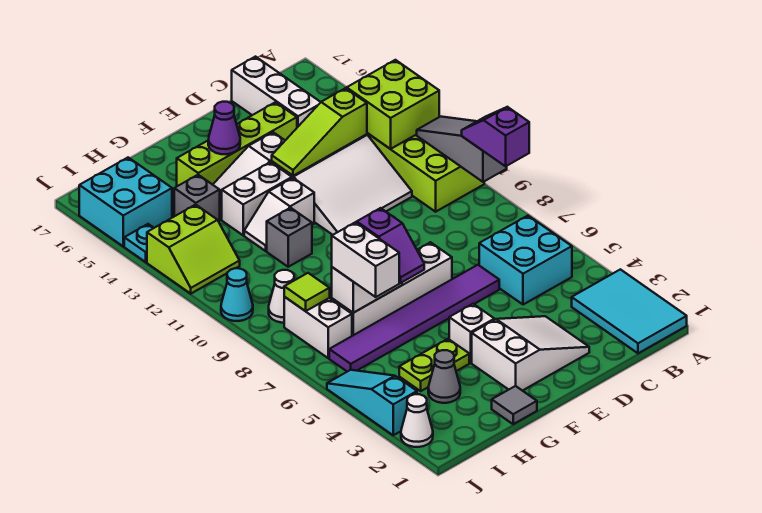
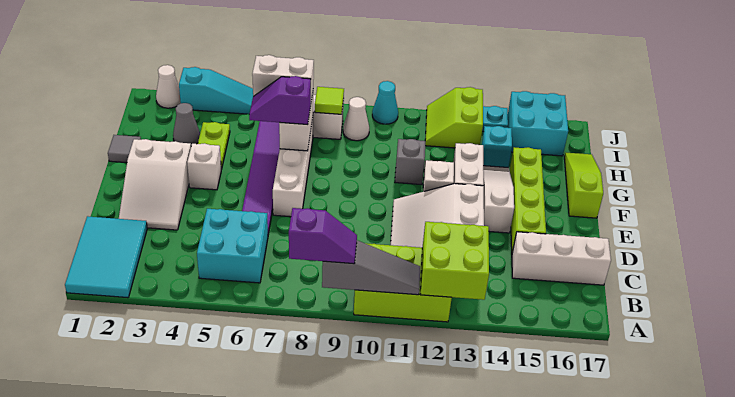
cyan tile A1:B3 level 1 -> cyan tile A1:C2 level 1
lime slope C13:E13 level 2 top C -> lime slope F17:H17 level 1 top F
purple cone F15 level 2 -> none
grey brick H14 level 1 -> cyan brick H14 level 1

